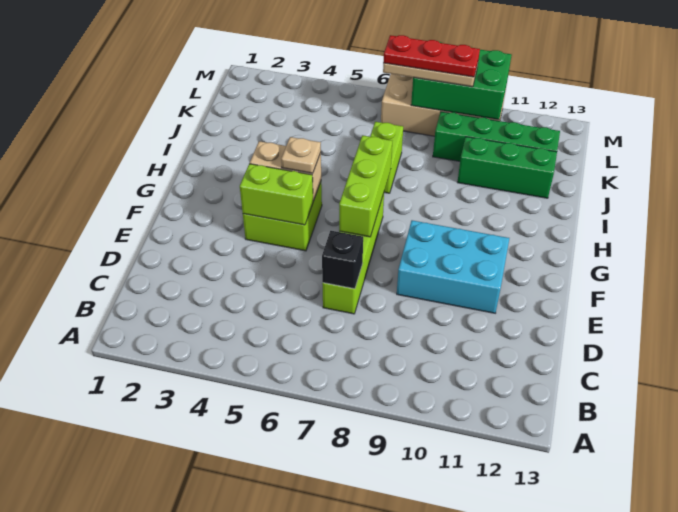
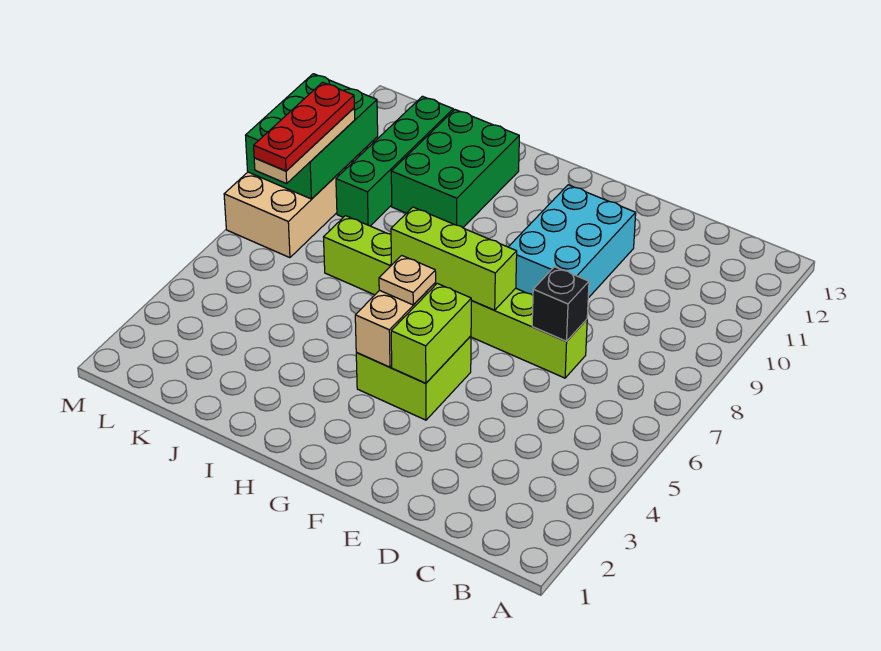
green brick J10:J12 level 1 -> green brick I10:J12 level 1

